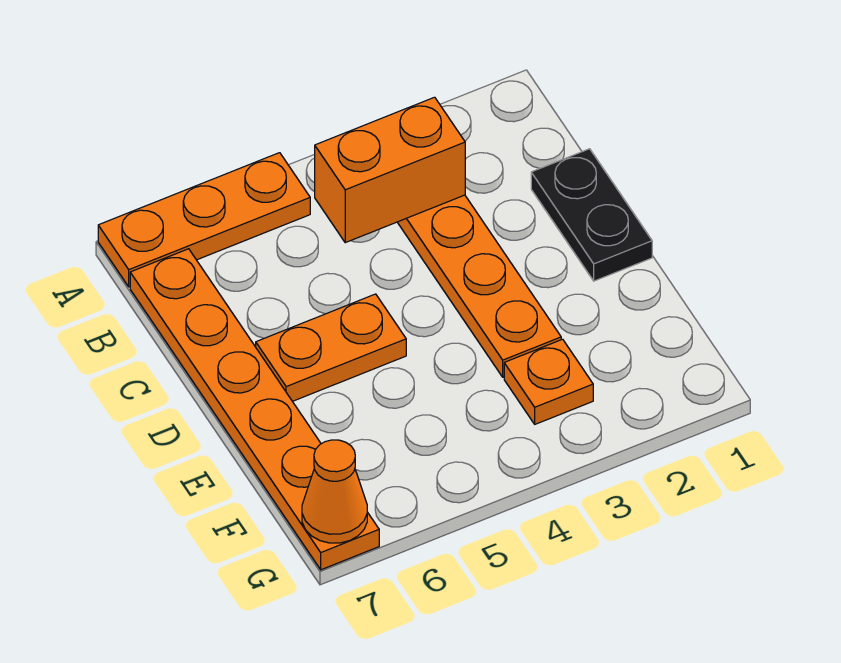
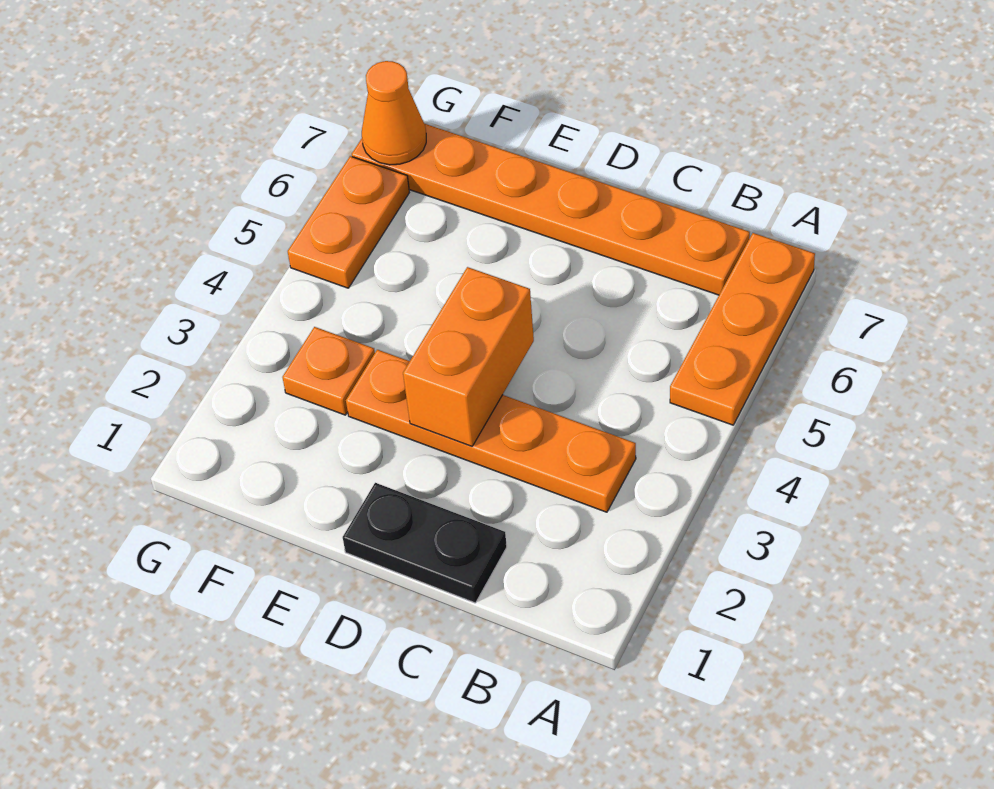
orange brick B3:B4 level 2 -> orange brick D3:D4 level 2
orange plate D5:D6 level 1 -> orange plate G5:G6 level 1

